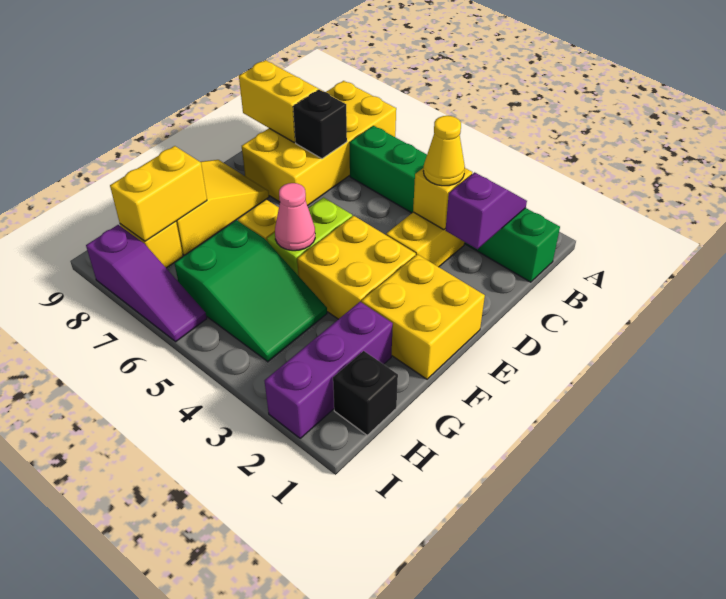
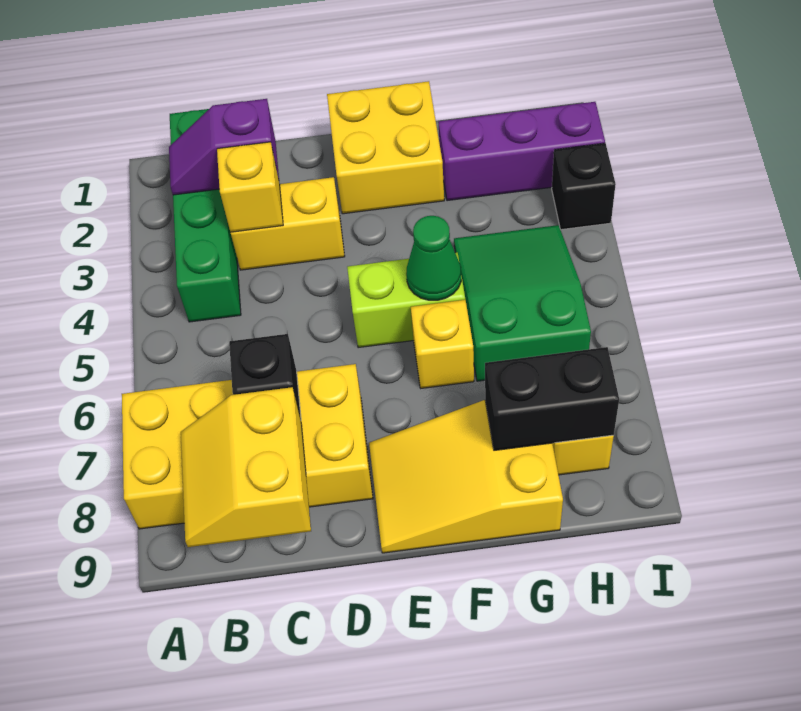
green brick B1:B6 level 1 -> green brick B1:B4 level 1
yellow cone C3 level 3 -> none
yellow brick E3:F4 level 1 -> none
pink cone F5 level 2 -> green cone F5 level 2
yellow brick G8:H8 level 2 -> black brick G8:H8 level 2
black brick H1 level 1 -> black brick I3 level 1
purple slope I6:I8 level 1 top 8 -> none

